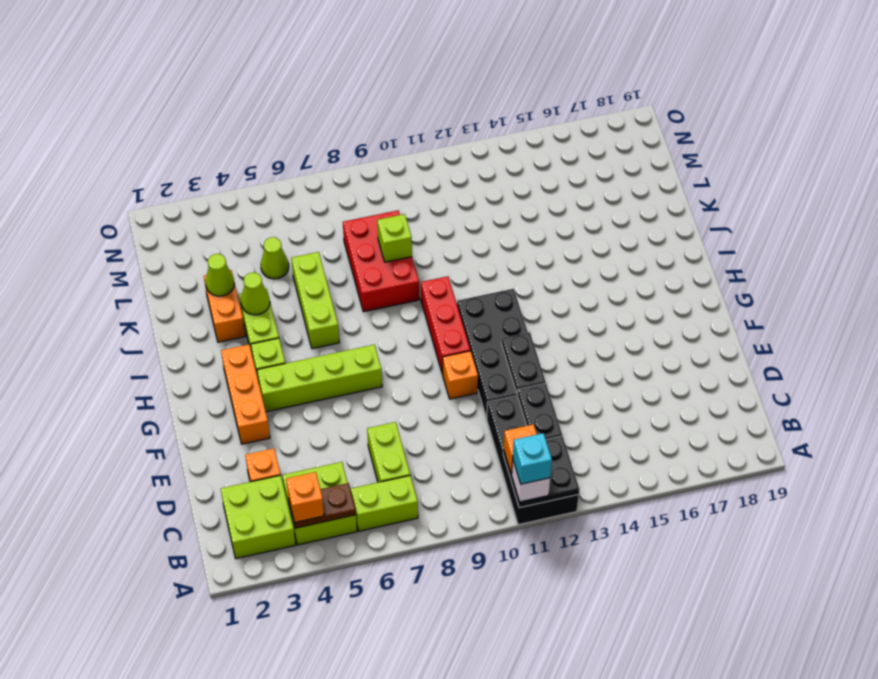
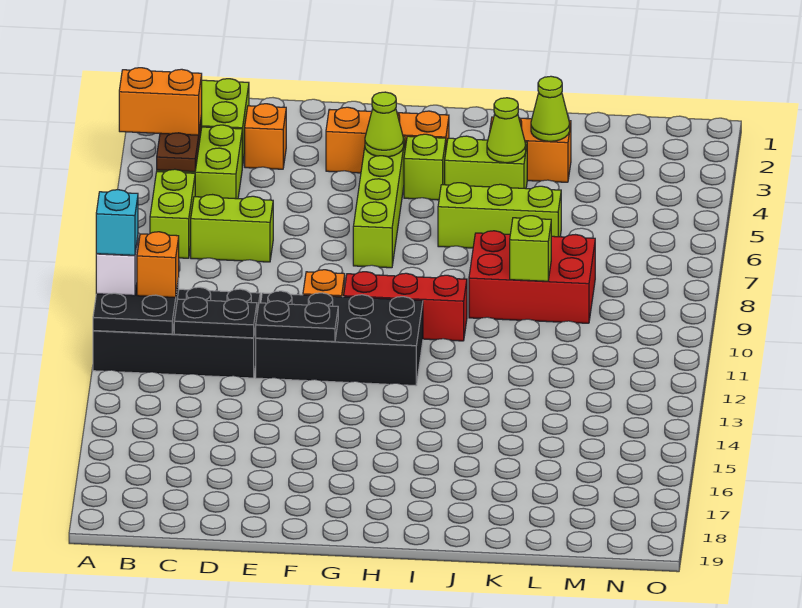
orange brick B4 level 3 -> orange brick A4:B4 level 3
lime cone L5 level 1 -> lime cone G4 level 2

